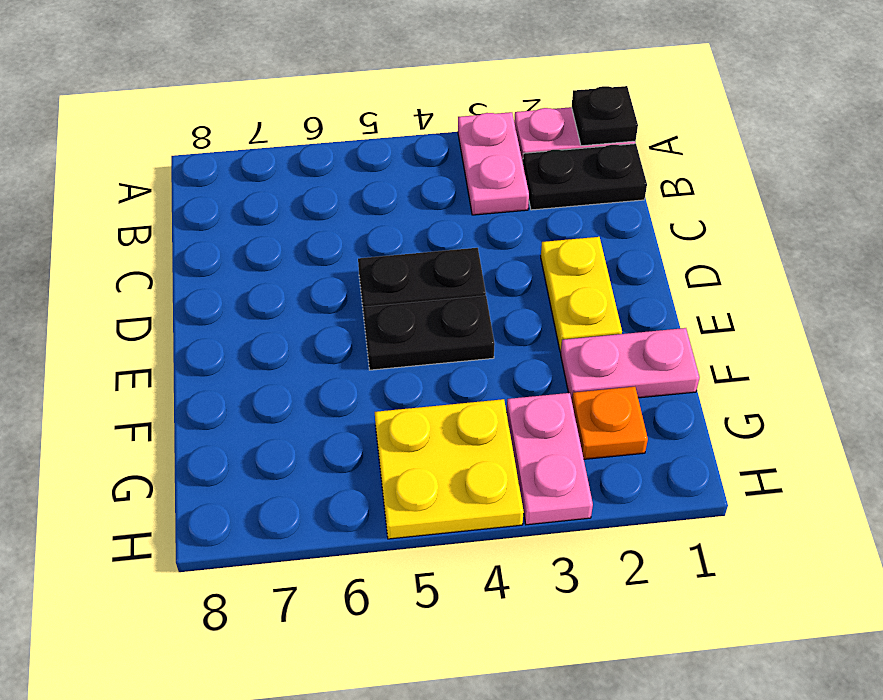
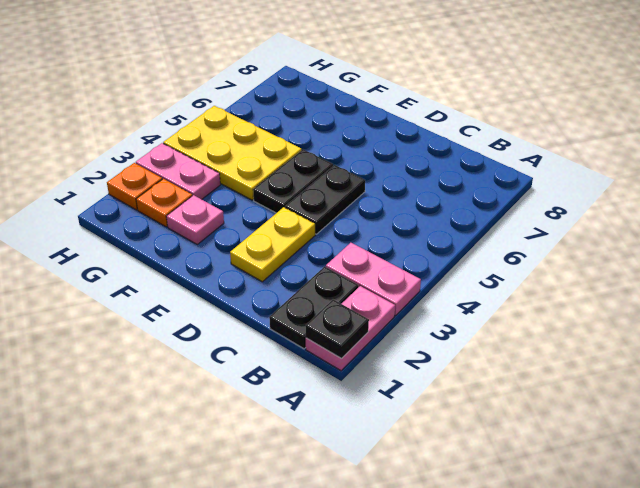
yellow plate D2:E2 level 1 -> yellow plate D2:D3 level 1
pink plate F1:F2 level 1 -> pink plate F2 level 1
yellow plate G4:H5 level 1 -> yellow plate F4:H5 level 1
none -> orange plate H2 level 1

